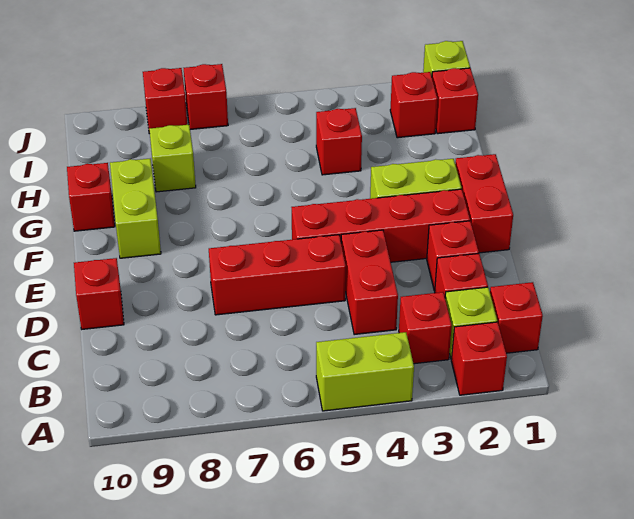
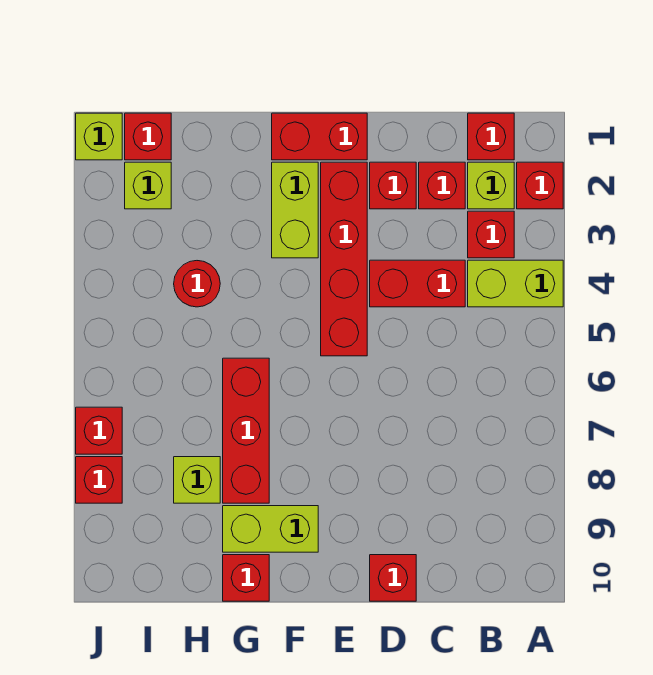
lime brick A4:A5 level 1 -> lime brick A4:B4 level 1
red brick D5:D7 level 1 -> red brick G6:G8 level 1
red brick H4 level 1 -> red round brick H4 level 1
red brick I2 level 1 -> lime brick I2 level 1

